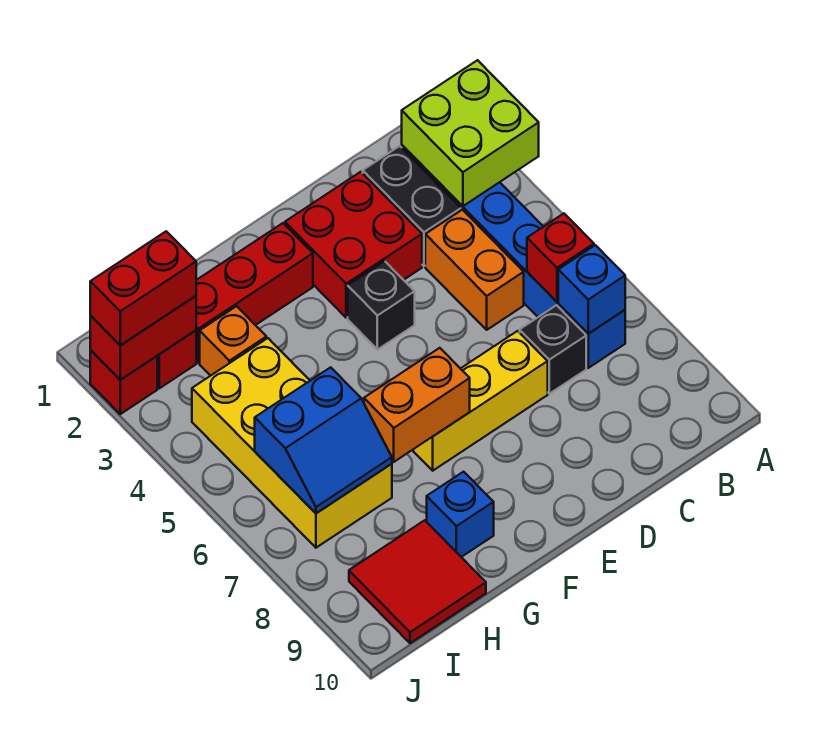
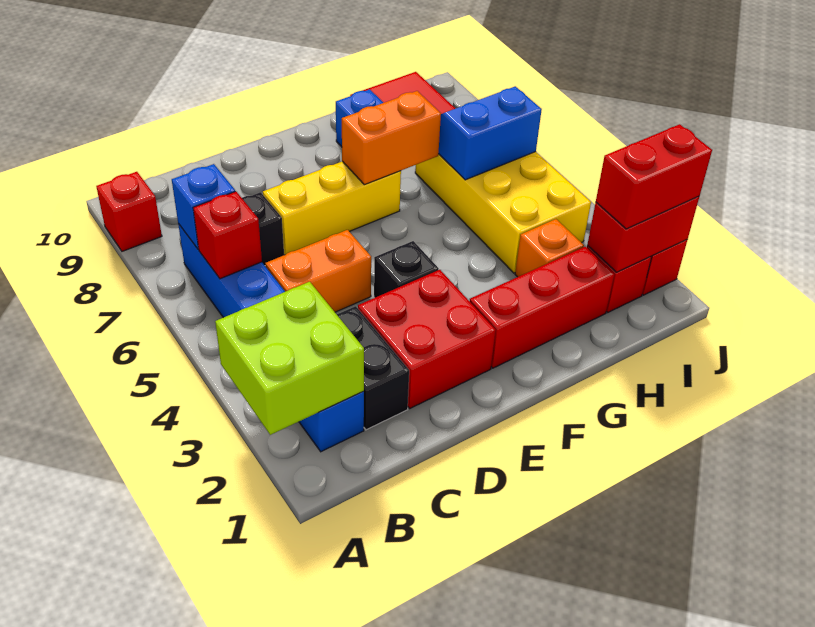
none -> red brick A9 level 1
orange brick C4:C5 level 1 -> orange brick C5:D5 level 1

